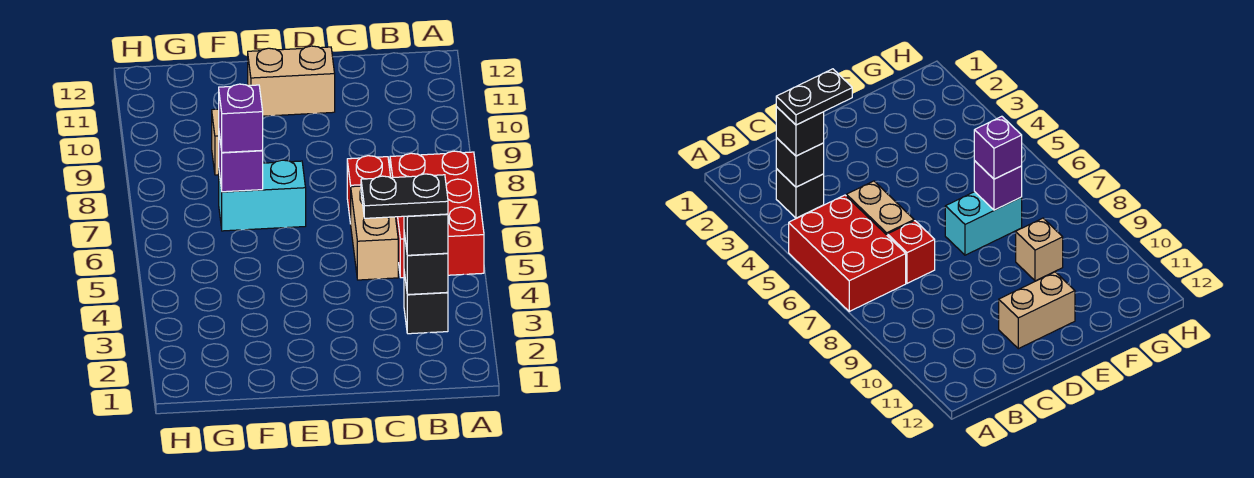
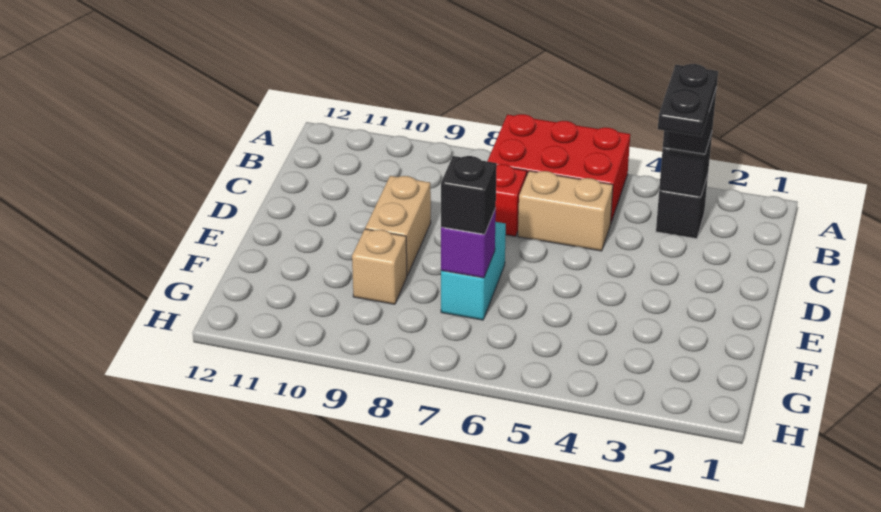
tan brick D11:E11 level 1 -> tan brick D9:E9 level 1
purple brick F7 level 3 -> black brick F7 level 3

